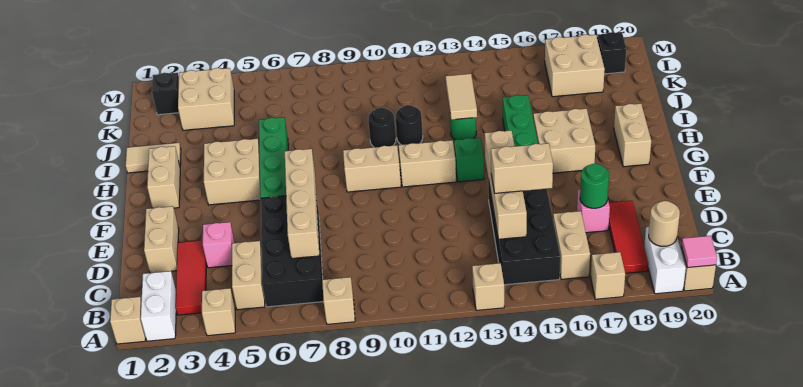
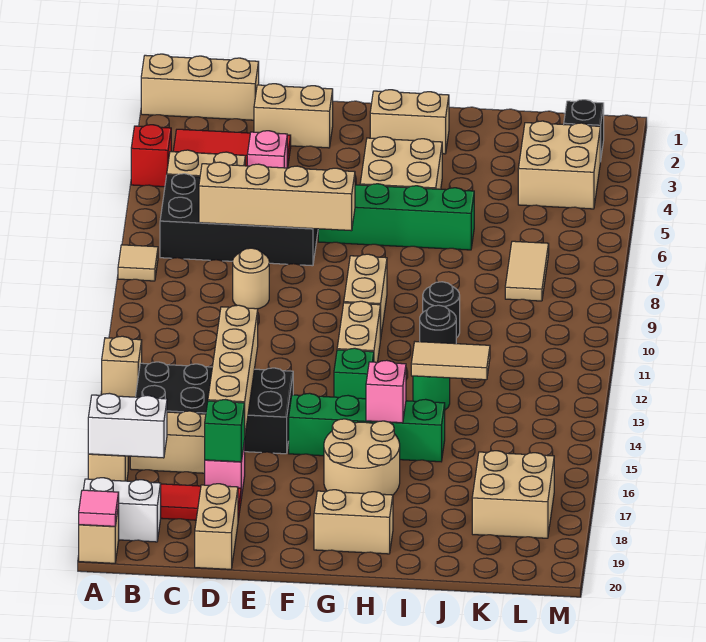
tan brick A1 level 1 -> tan brick A1:C1 level 1
white brick A2:B2 level 1 -> white brick A17:B17 level 2
tan brick A4 level 1 -> red brick A4 level 1
tan brick A8 level 1 -> tan tile A8 level 1
tan round brick B19 level 2 -> tan round brick D9 level 1
tan brick C14:F14 level 2 -> tan brick D13:D16 level 2
tan brick D14:D15 level 3 -> tan brick D19:D20 level 1
green round brick D17 level 2 -> green brick D17 level 2
tan brick G16:H17 level 1 -> tan round brick G16:H17 level 1
none -> pink brick H15 level 2
tan tile I1:I2 level 1 -> tan tile K7:K8 level 1
black brick L19 level 1 -> none

